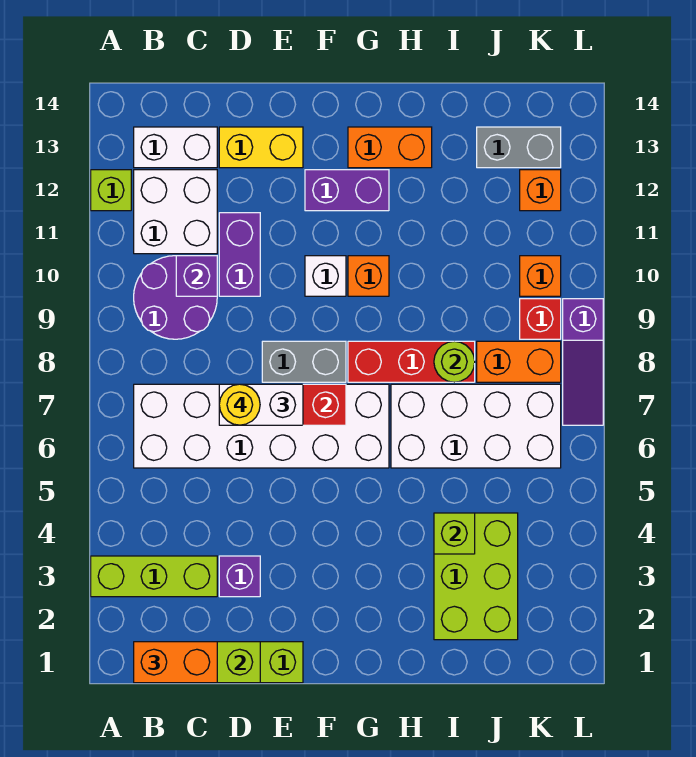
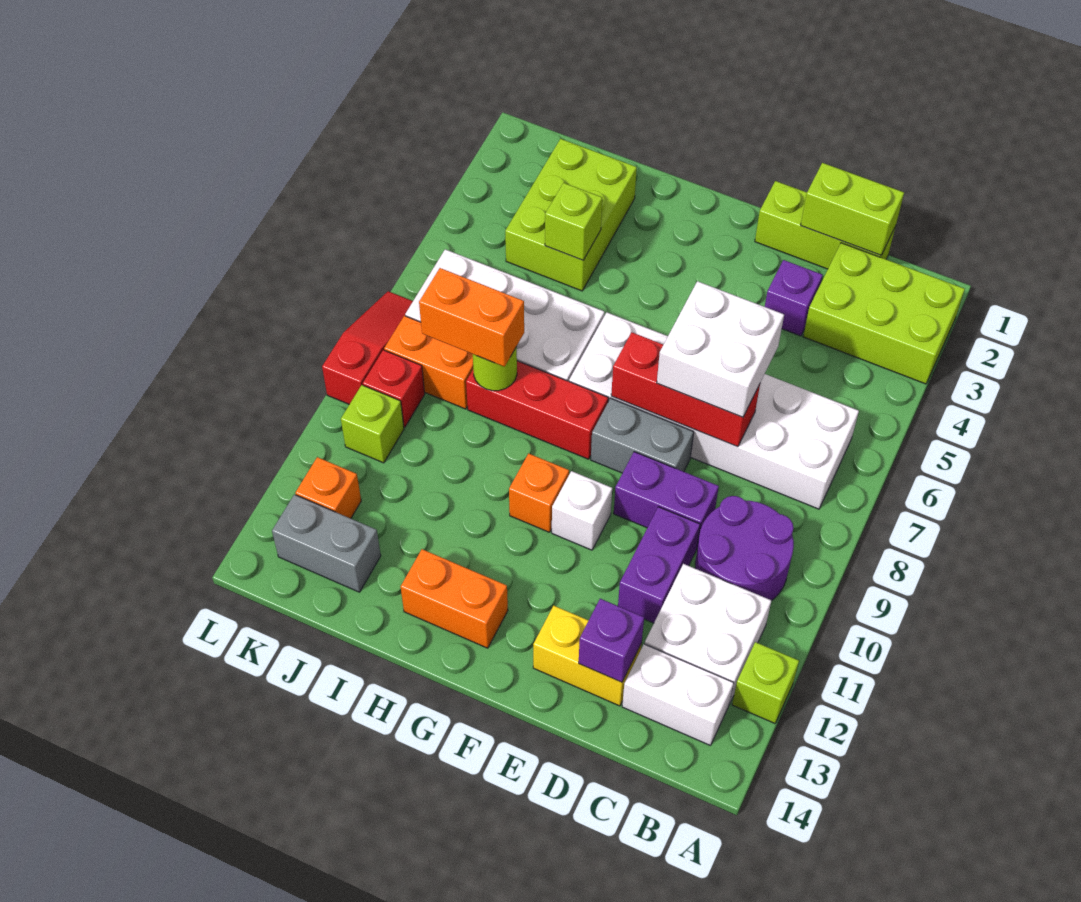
lime brick A3:C3 level 1 -> lime brick A2:C3 level 1
orange brick B1:C1 level 3 -> orange brick I8:J8 level 3
purple brick C10 level 2 -> purple brick D13 level 2
white brick D7:E7 level 3 -> white brick D6:E7 level 3
yellow round brick D7 level 4 -> none
purple brick F12:G12 level 1 -> purple brick D9:E9 level 1
orange brick K10 level 1 -> lime brick K10 level 1
purple slope L7:L9 level 1 top 9 -> red slope L7:L9 level 1 top 9

